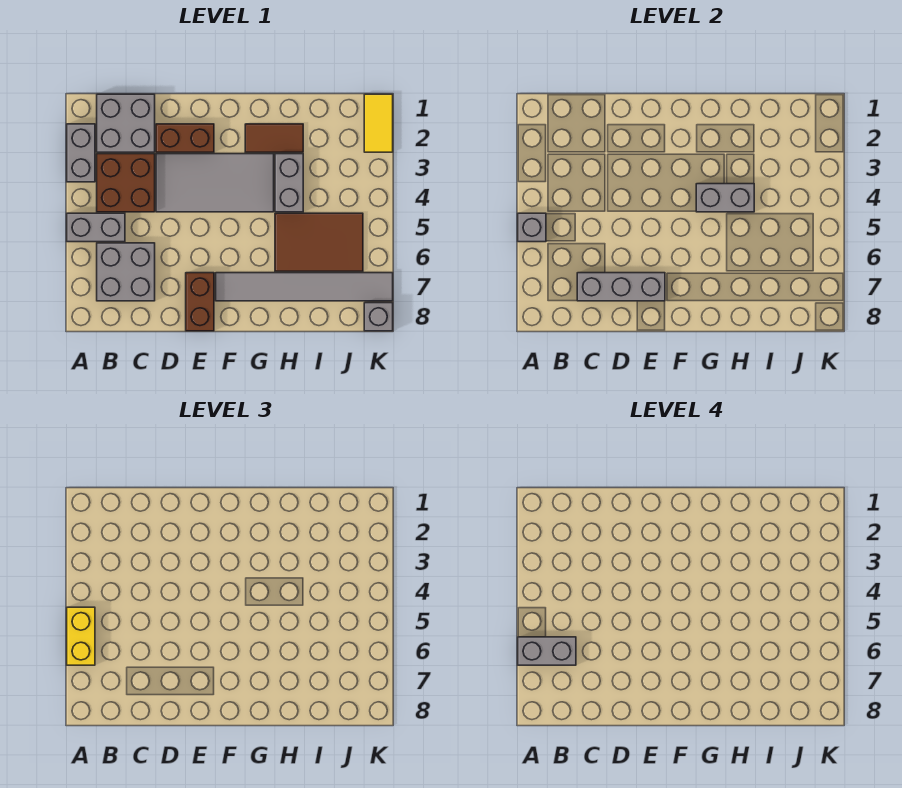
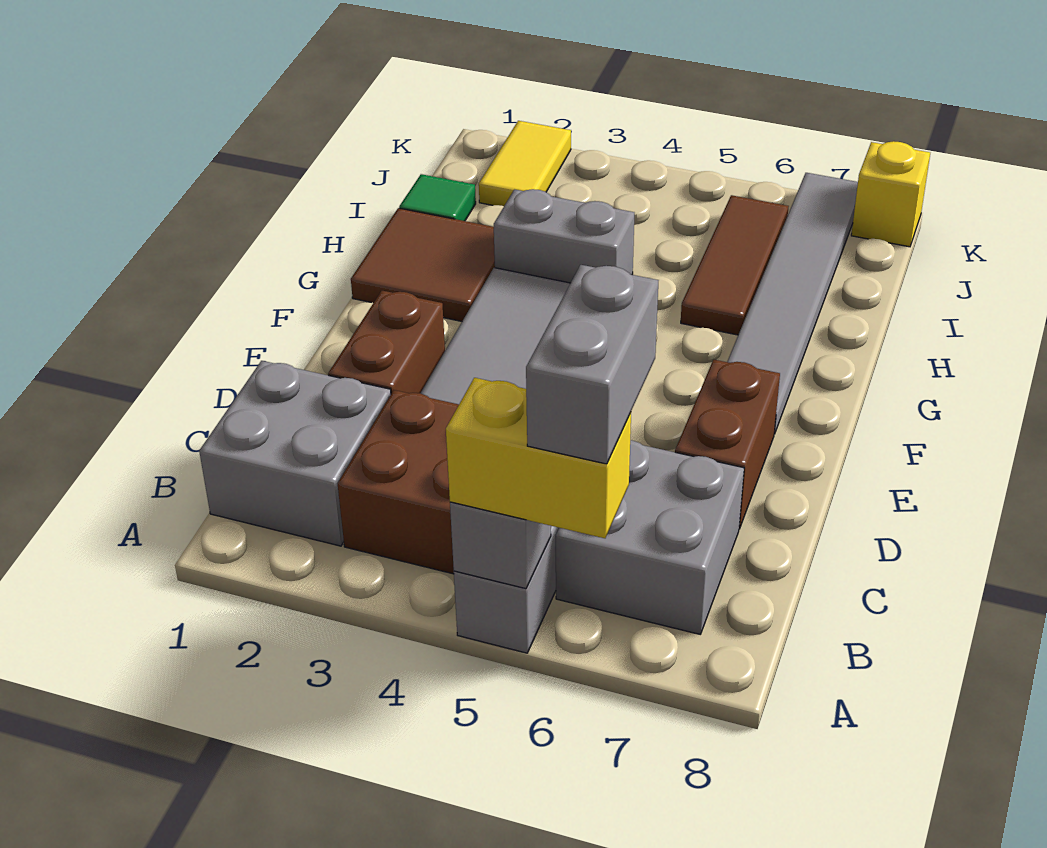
grey brick A2:A3 level 1 -> none
grey brick C7:E7 level 2 -> none
brown brick E7:E8 level 1 -> brown brick D7:E7 level 1
brown tile G2:H2 level 1 -> brown tile G1:H2 level 1
grey brick G4:H4 level 2 -> none
brown tile H5:J6 level 1 -> brown tile H6:J6 level 1
none -> green tile I1 level 1
yellow tile K1:K2 level 1 -> yellow tile J2:K2 level 1
grey brick K8 level 1 -> yellow brick K8 level 1

